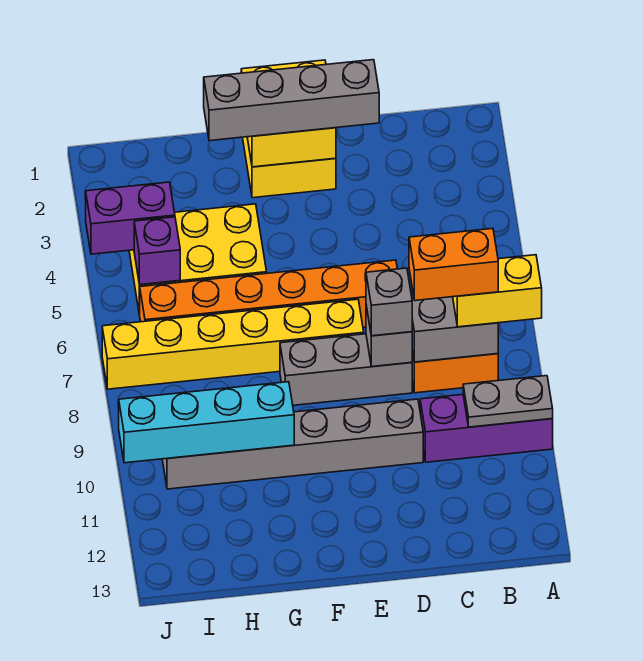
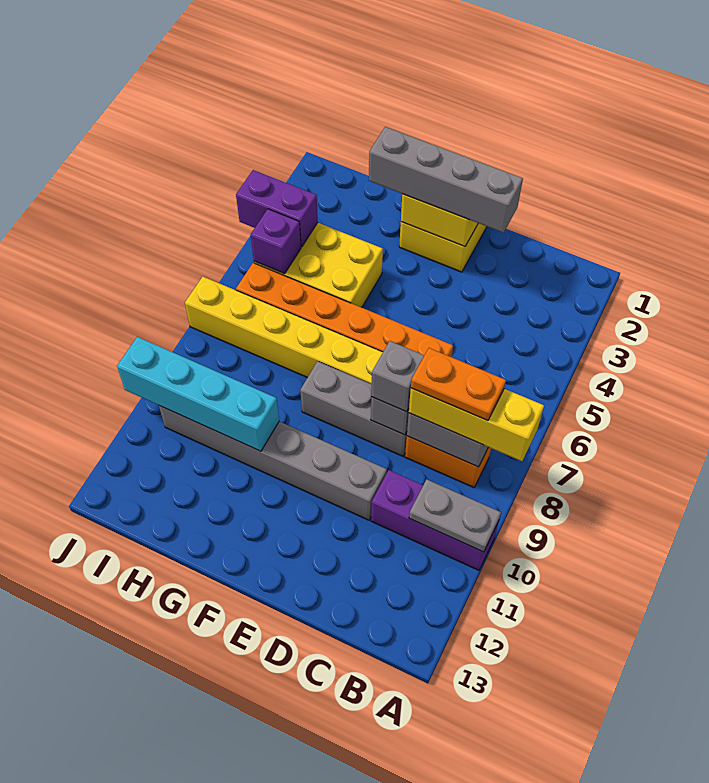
yellow brick A8:B8 level 3 -> yellow brick A8:C8 level 3
orange brick B8:C8 level 4 -> orange plate B8:C8 level 4

